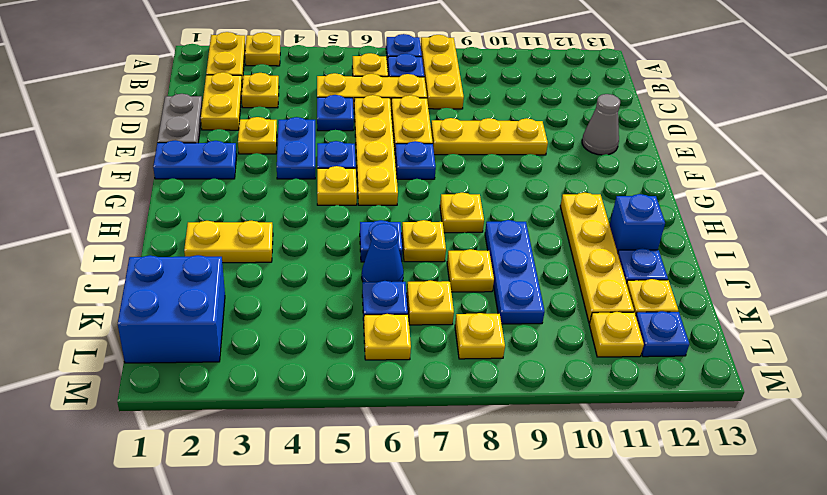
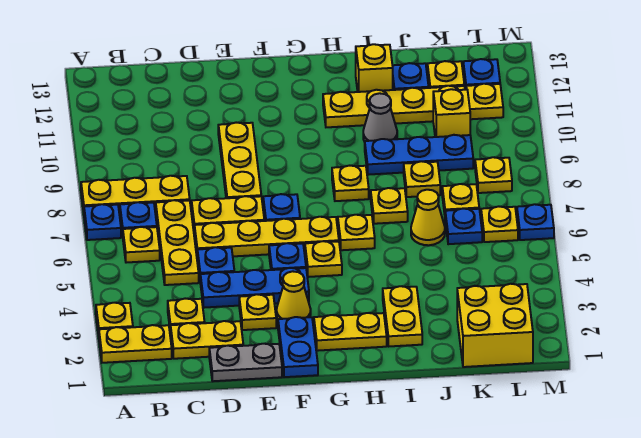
blue plate E4:F4 level 1 -> blue plate D4:F4 level 1
grey cone E12 level 1 -> grey cone I10 level 1
none -> yellow cone F3 level 1
none -> yellow plate G2:H2 level 1
none -> yellow plate H6 level 1
blue plate I6 level 1 -> blue plate M6 level 1
blue brick I12 level 1 -> yellow brick I12 level 1
blue cone J6 level 1 -> yellow cone J6 level 1
blue brick K1:L2 level 1 -> yellow brick K1:L2 level 1
none -> yellow brick K10 level 1

